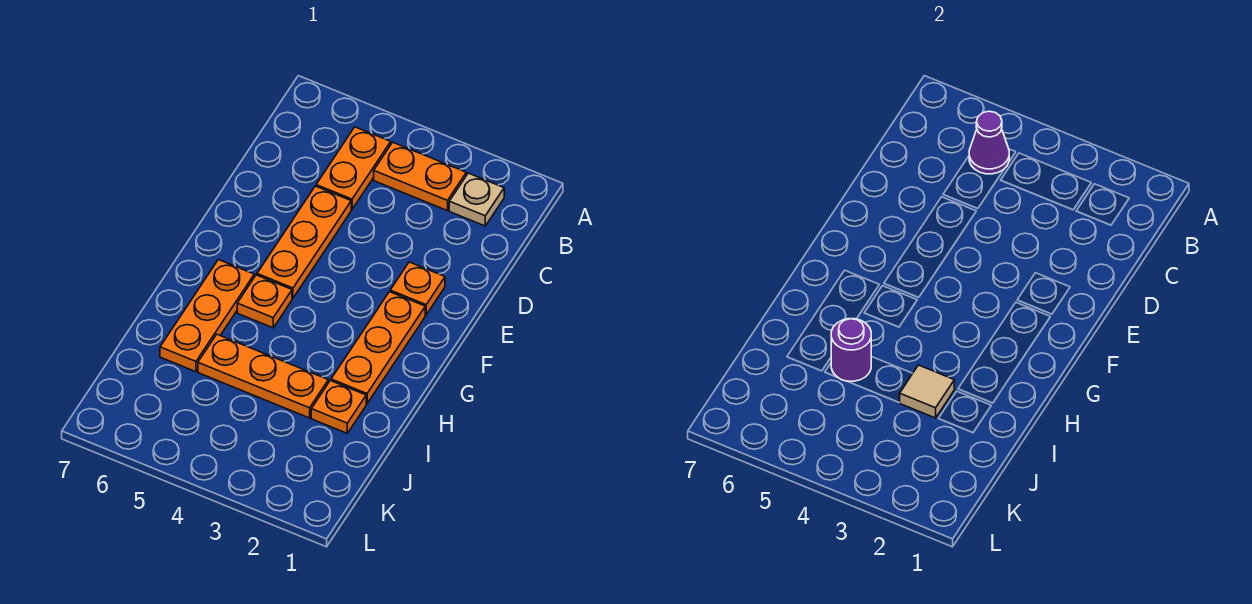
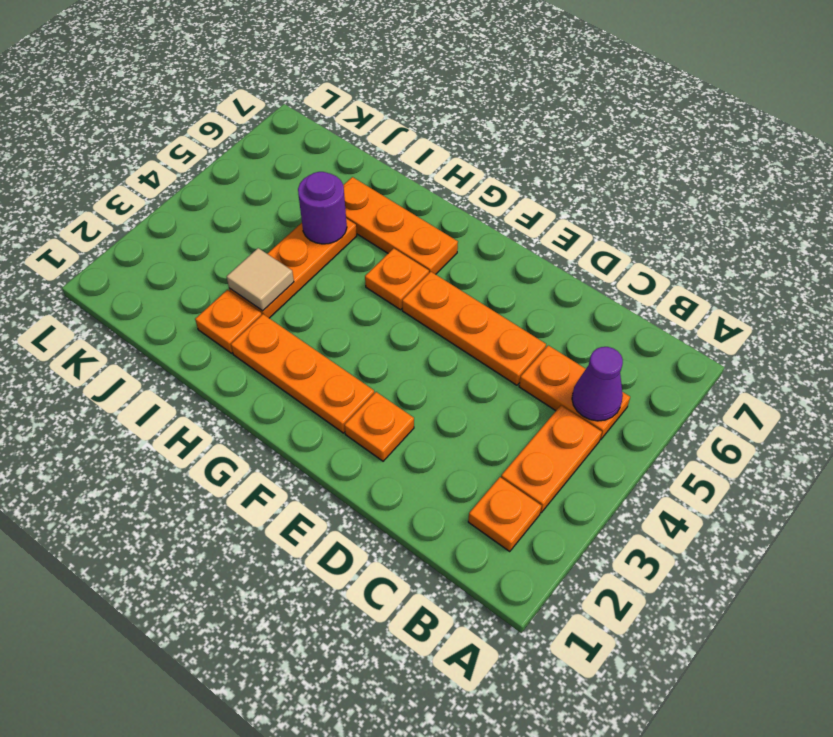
tan plate B2 level 1 -> orange plate B2 level 1

